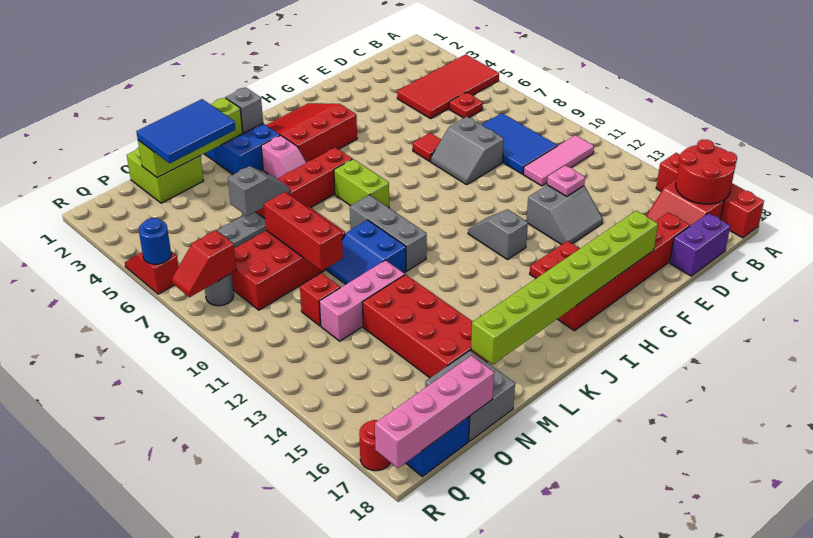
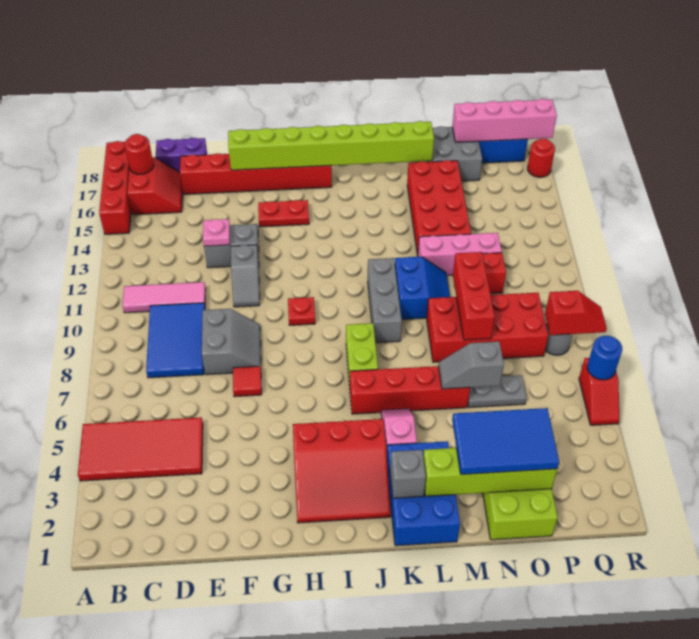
red round brick A16:B17 level 2 -> red round brick B17 level 2
red plate C6 level 1 -> red plate H10 level 1
grey slope H12:H13 level 1 top 13 -> grey slope F11:F12 level 1 top 12

